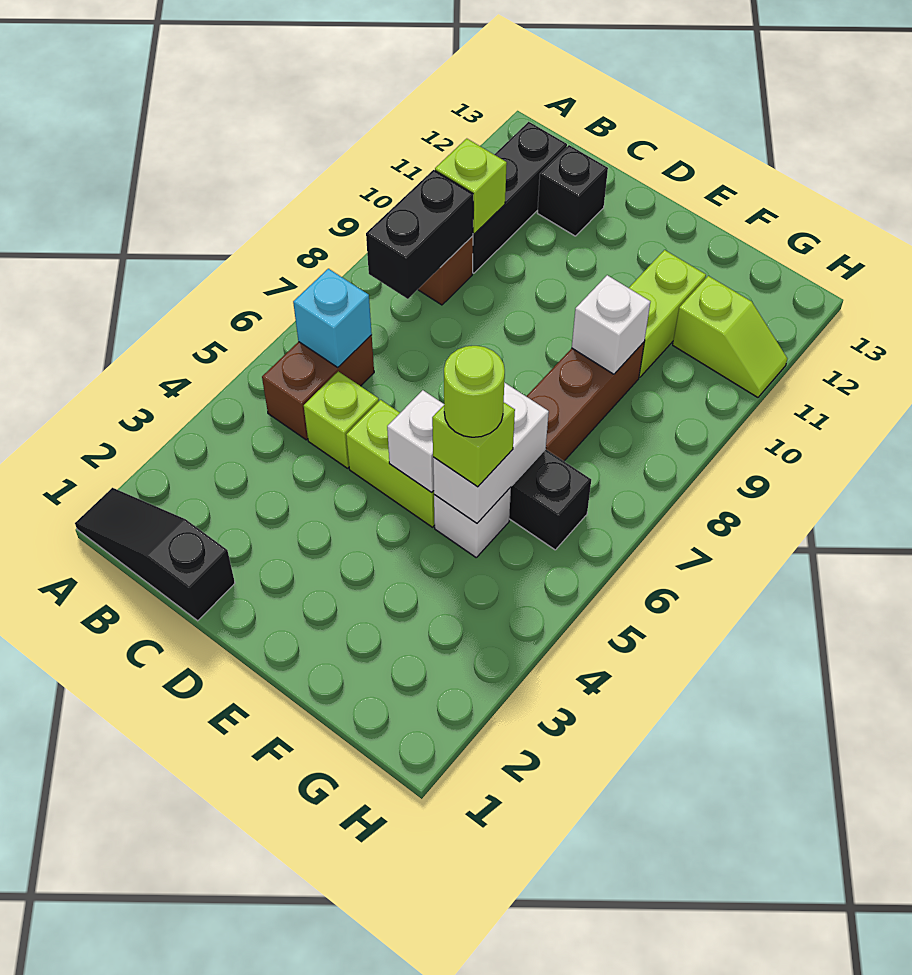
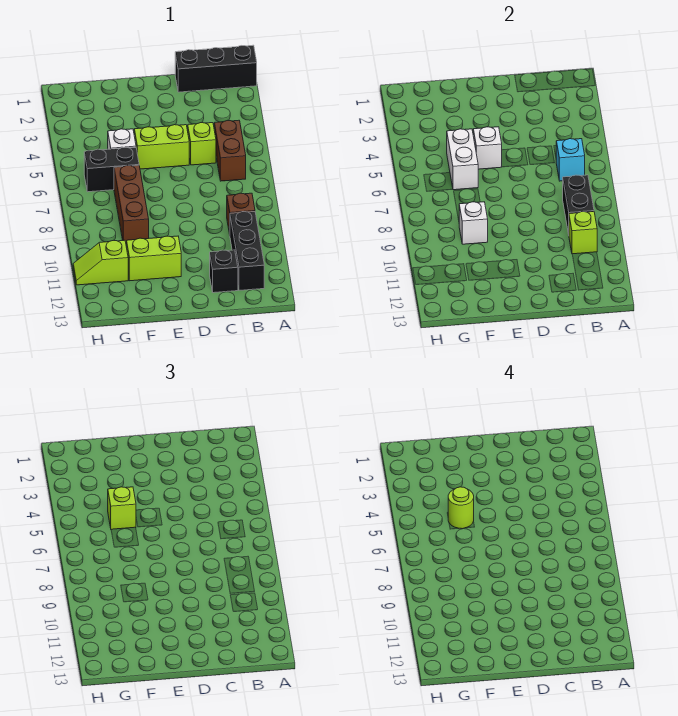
black slope A1:C1 level 1 top C -> black brick A1:C1 level 1
lime brick F10:F11 level 1 -> lime brick E11:F11 level 1

